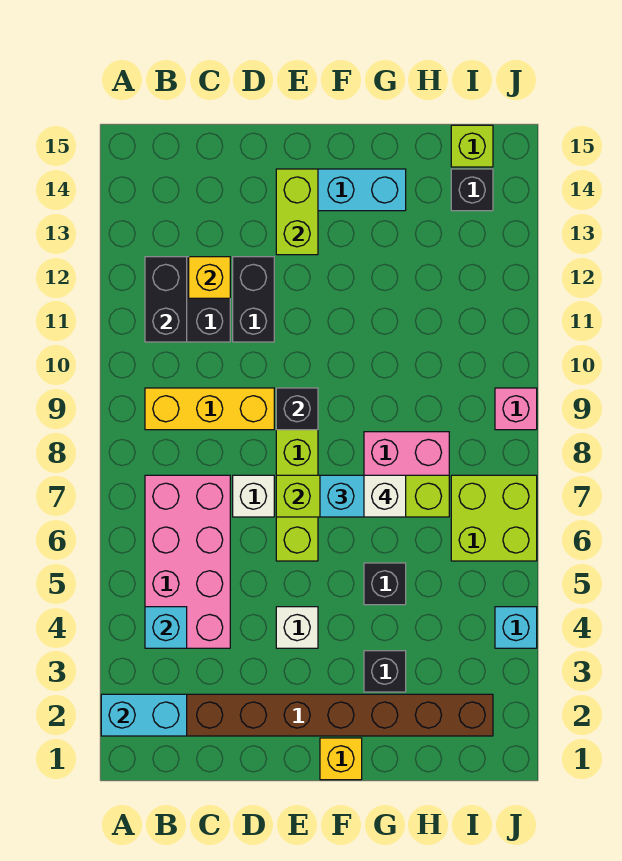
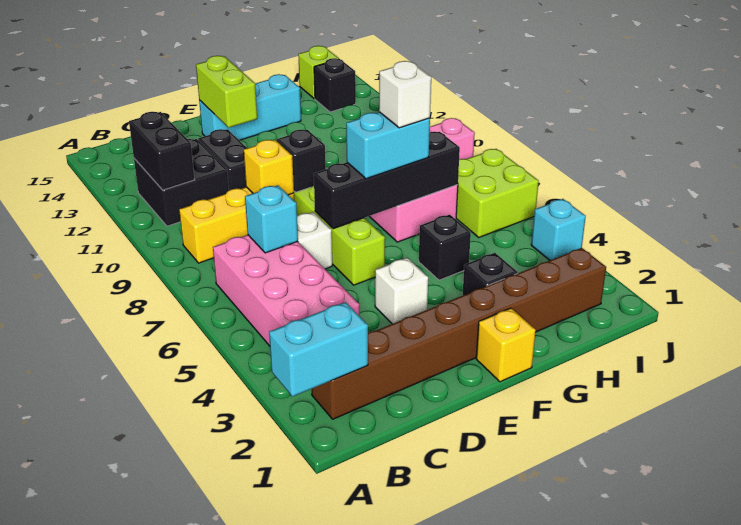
cyan brick B4 level 2 -> cyan brick C7 level 2
yellow brick C12 level 2 -> yellow brick D9 level 2
lime brick E7:H7 level 2 -> black brick E7:H7 level 2

